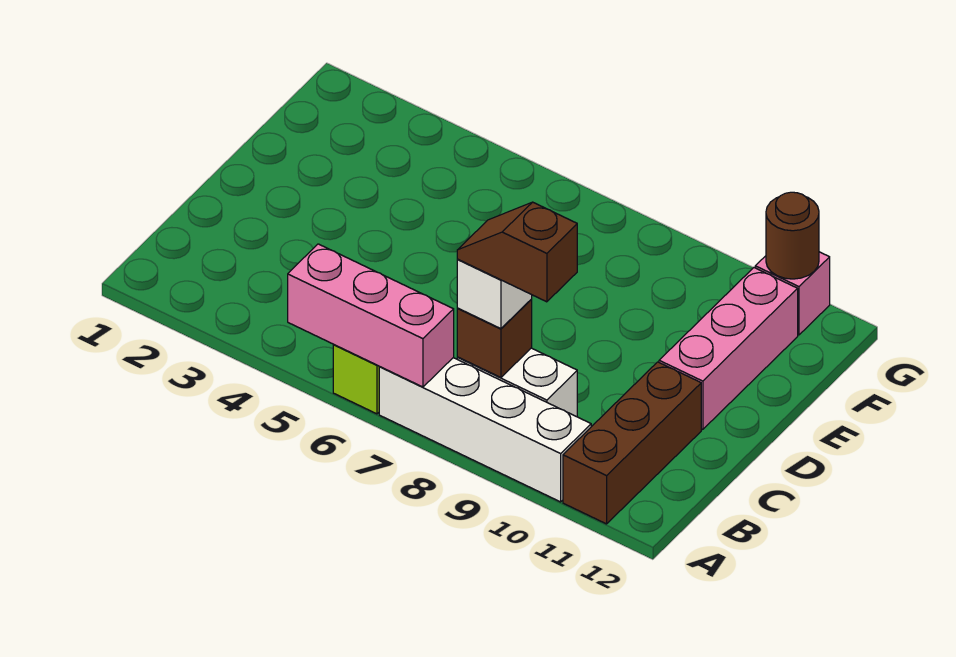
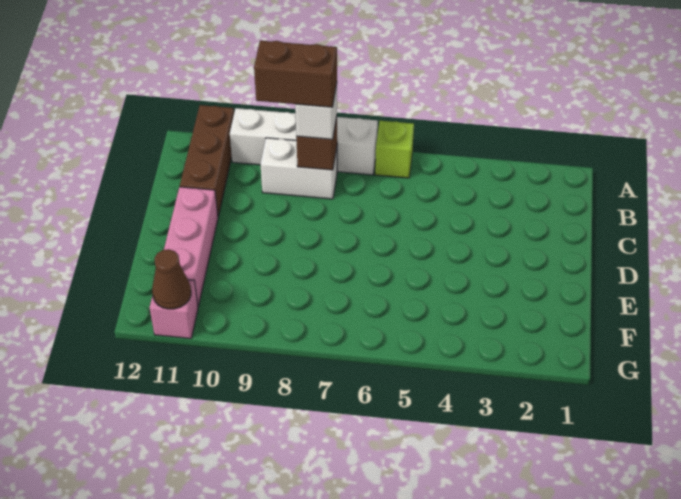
pink brick A5:A7 level 2 -> none
brown slope B8:B9 level 4 top 9 -> brown brick B8:B9 level 4
brown round brick G11 level 2 -> brown cone G11 level 2

